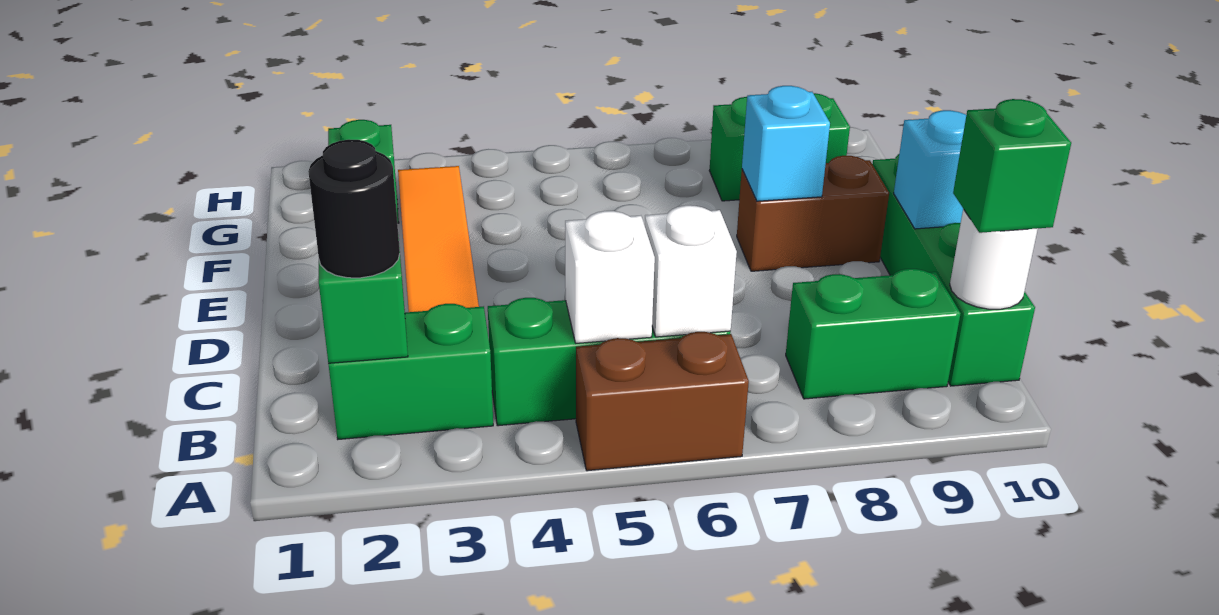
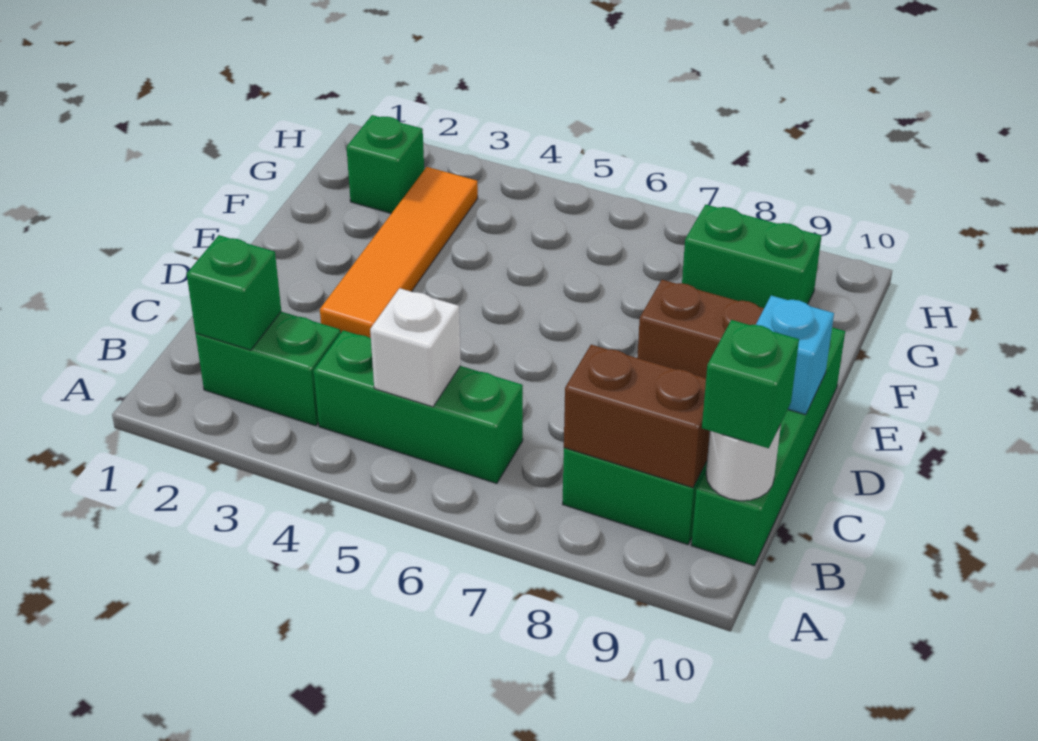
brown brick A5:A6 level 1 -> brown brick B8:B9 level 2
black round brick B2 level 3 -> none
white brick B6 level 2 -> none
cyan brick E8 level 2 -> none

